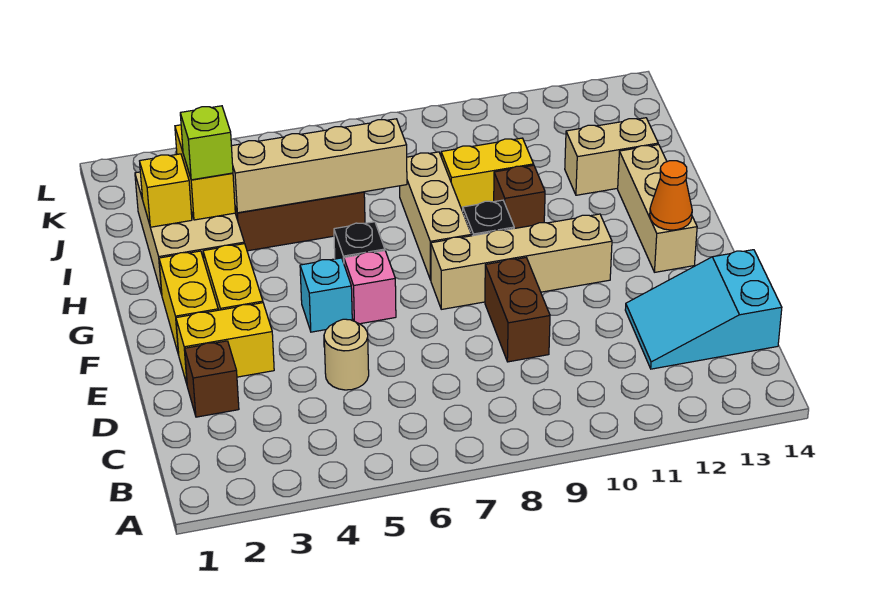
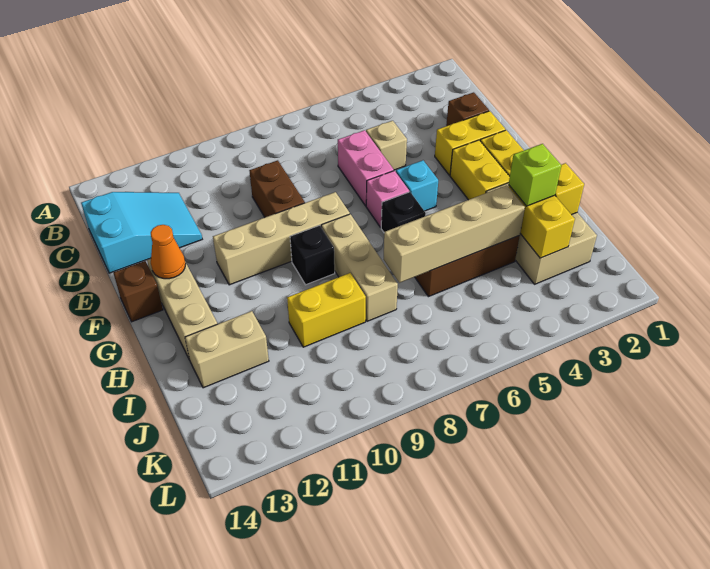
tan round brick D5 level 1 -> tan brick D5 level 1
none -> pink brick D6:E6 level 1
brown brick H10 level 1 -> brown brick F14 level 1

